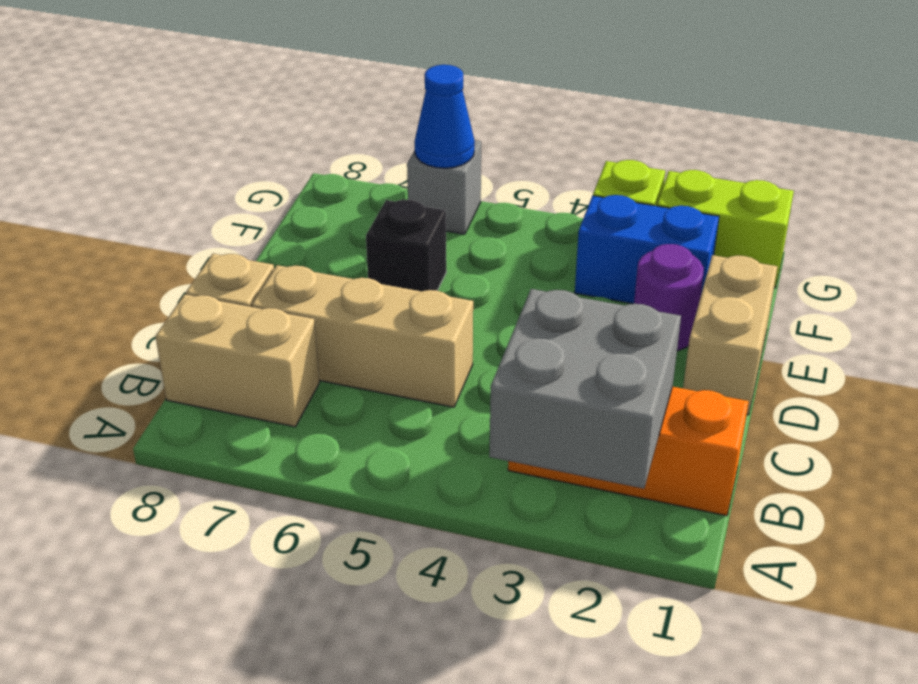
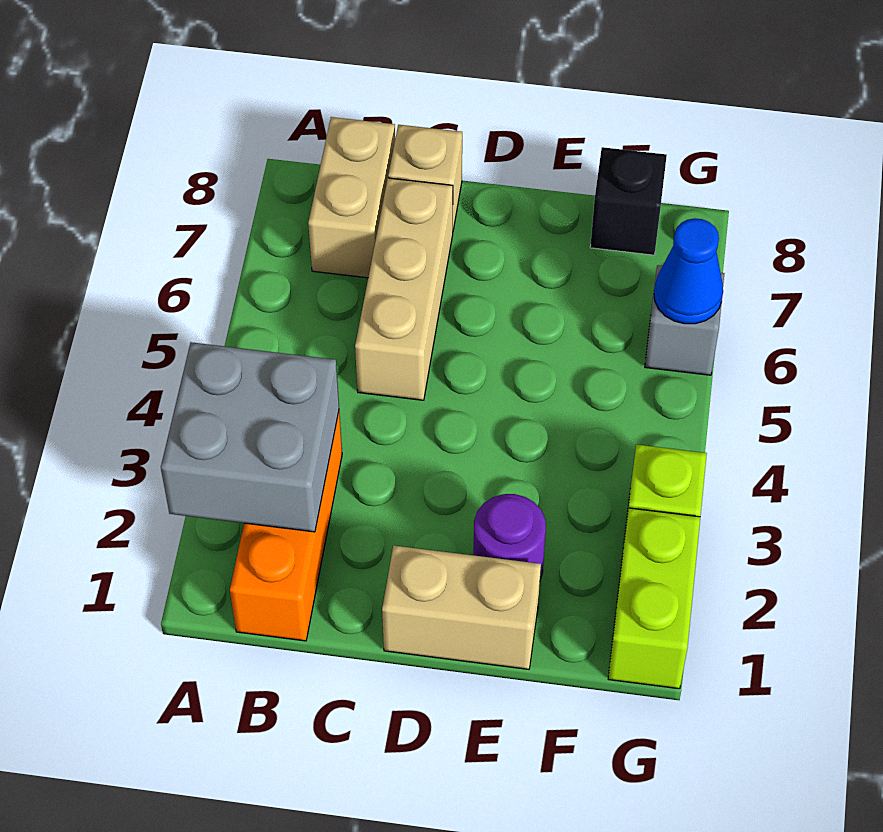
black brick E6 level 1 -> black brick F8 level 1
blue brick F2:F3 level 1 -> none

